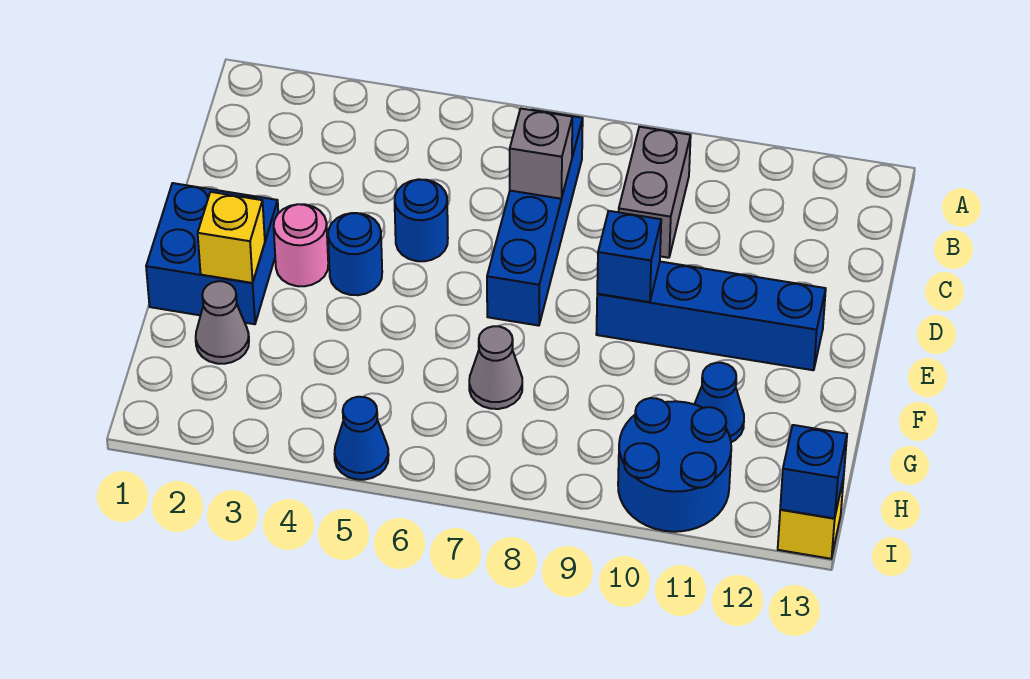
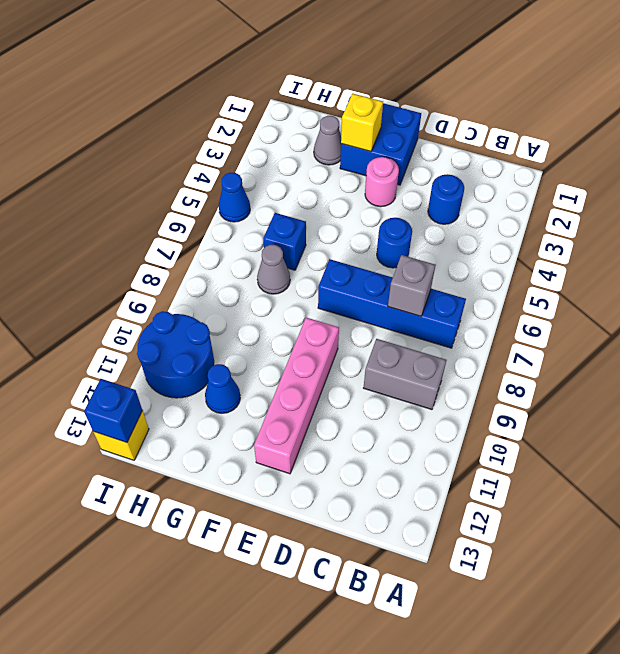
blue round brick E4 level 1 -> blue round brick C3 level 1
blue brick E9:E12 level 1 -> pink brick E9:E12 level 1
blue brick E9 level 2 -> blue brick G6 level 1

